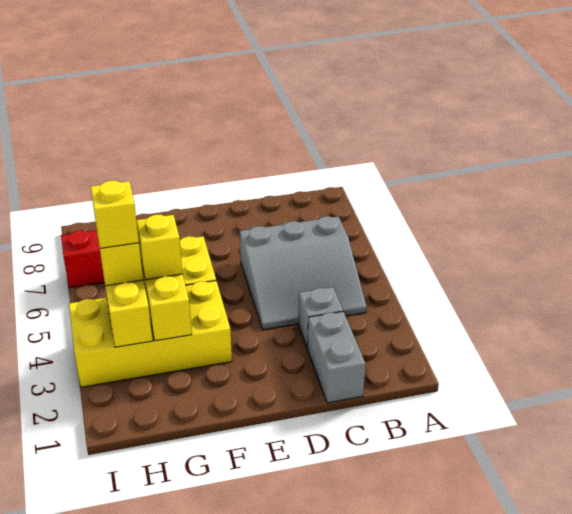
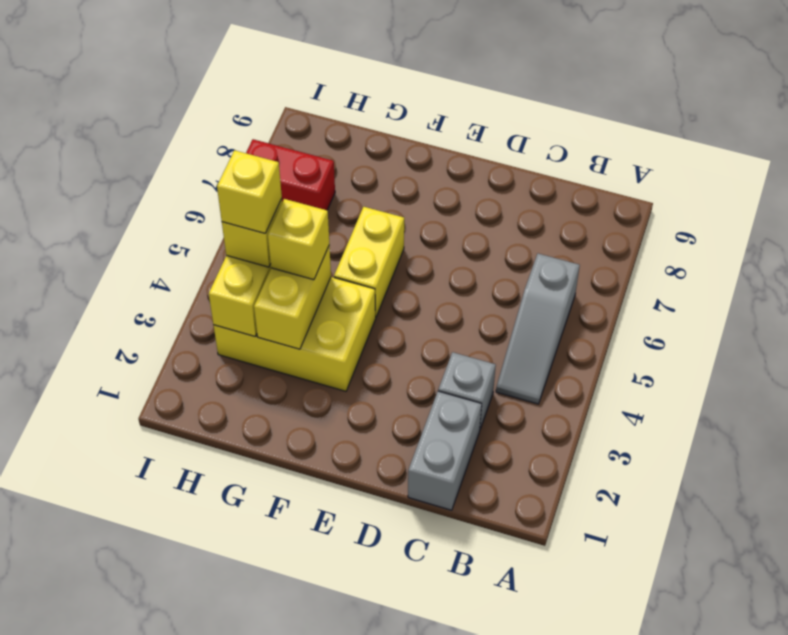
grey slope B4:D6 level 1 top 6 -> grey slope B4:B6 level 1 top 6
yellow brick F3:I4 level 1 -> yellow brick F3:H4 level 1

